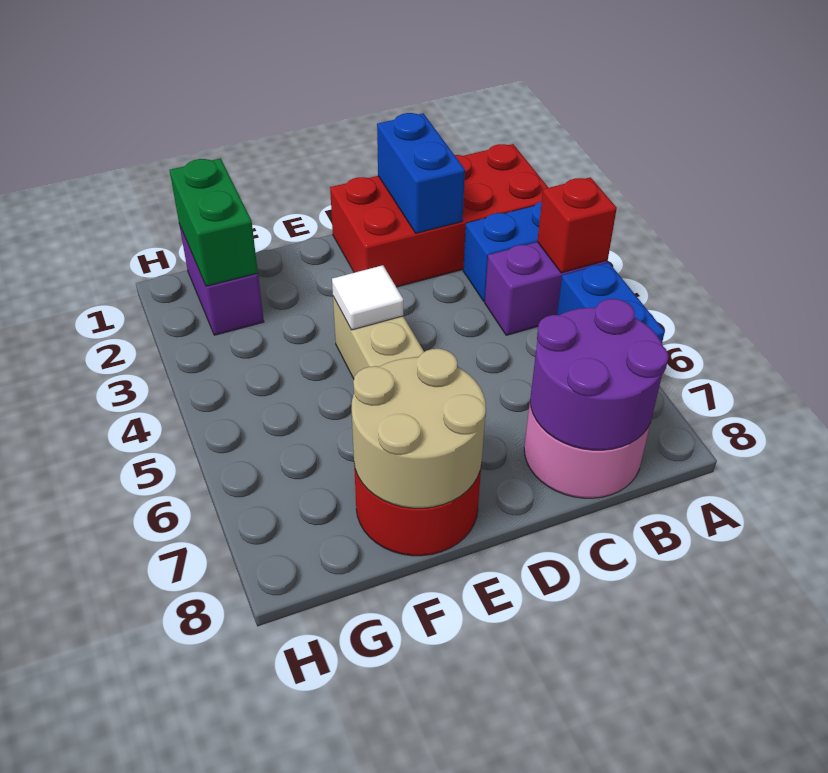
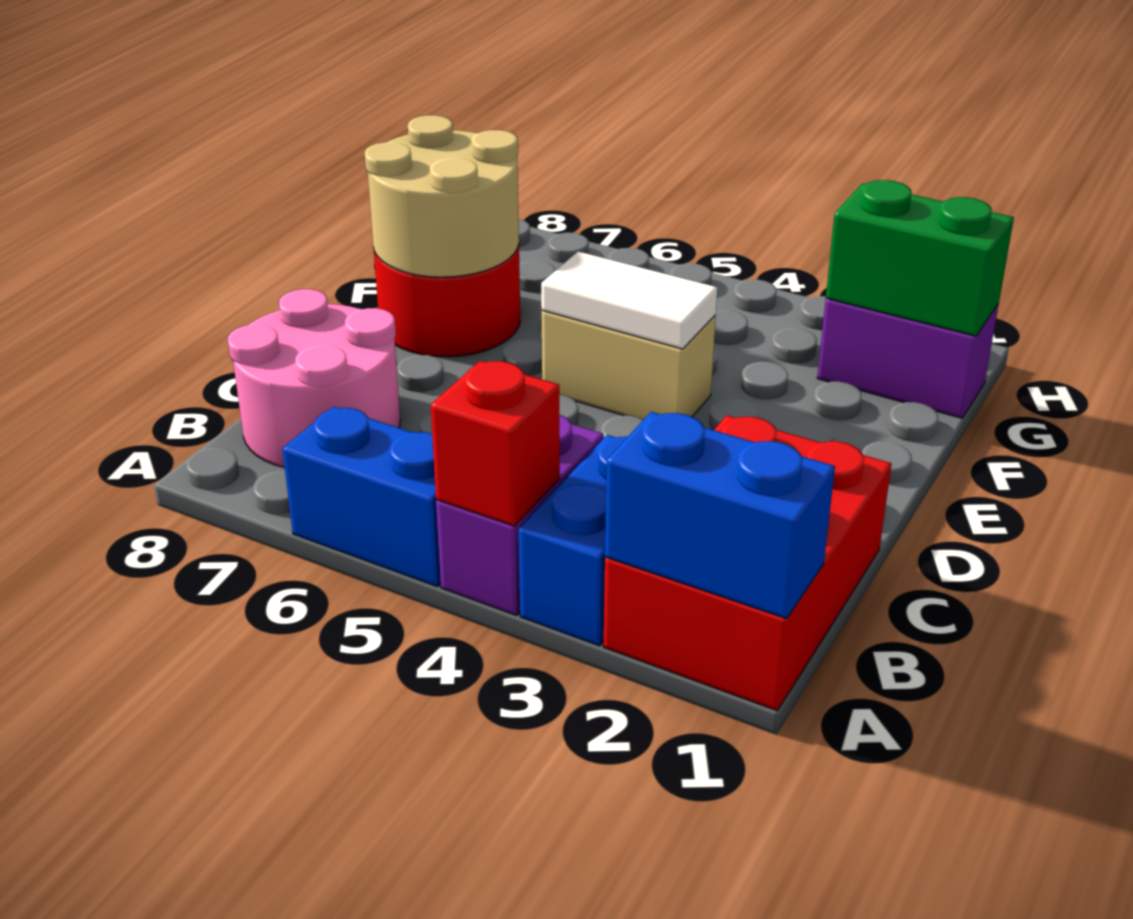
red brick A1:D2 level 1 -> red brick A1:C2 level 1
purple round brick B7:C8 level 2 -> none
blue brick C1:C2 level 2 -> blue brick A1:A2 level 2
white tile E4 level 2 -> white tile E4:E5 level 2

